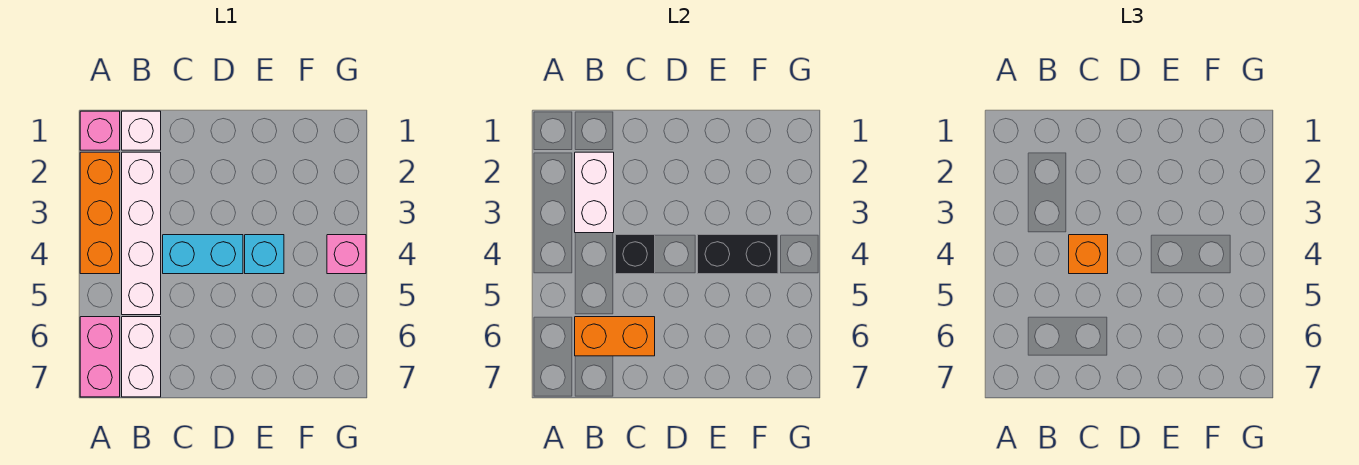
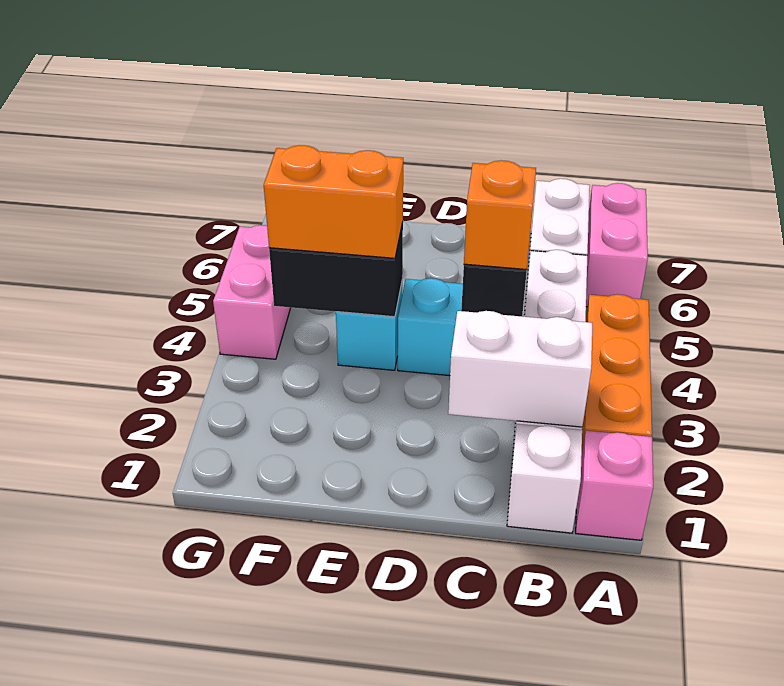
white brick B2:B3 level 2 -> white brick B2:C2 level 2
orange brick B6:C6 level 2 -> orange brick E4:F4 level 3
pink brick G4 level 1 -> pink brick G4:G5 level 1

